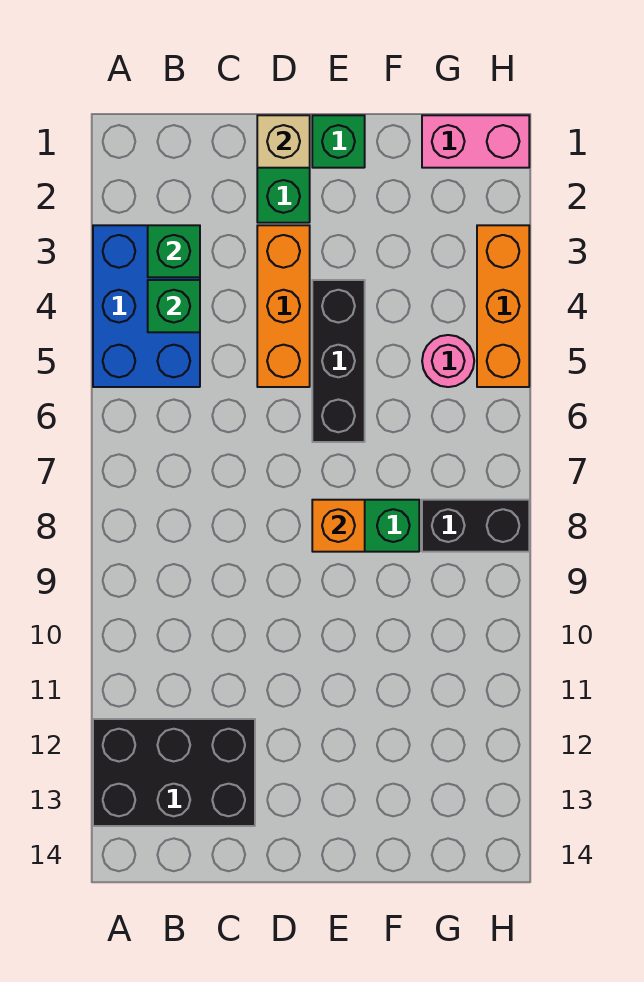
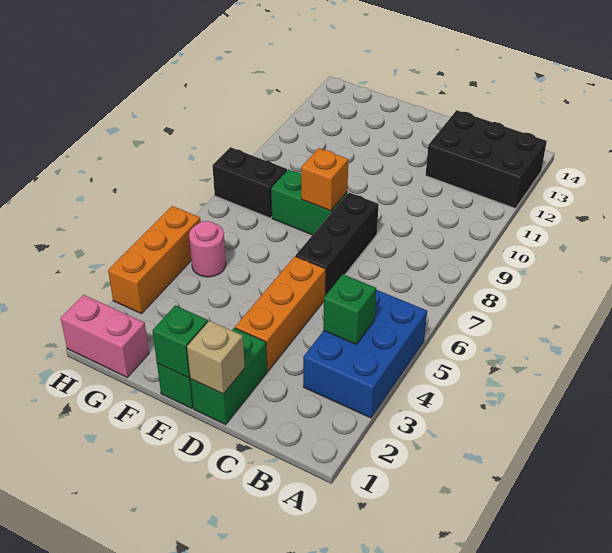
green brick B3 level 2 -> green brick E1 level 2
black brick E4:E6 level 1 -> black brick D6:D8 level 1

